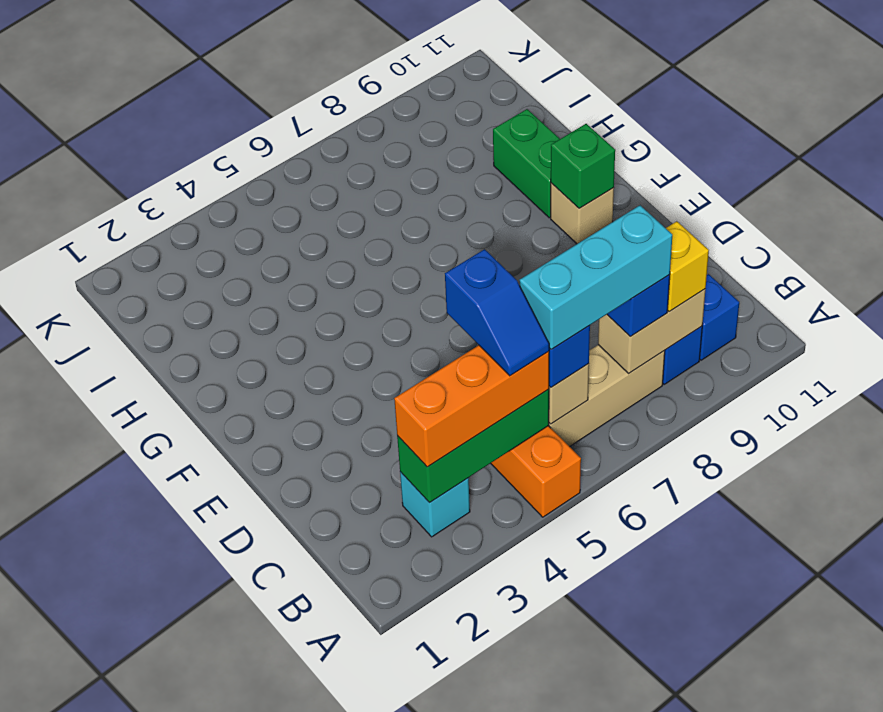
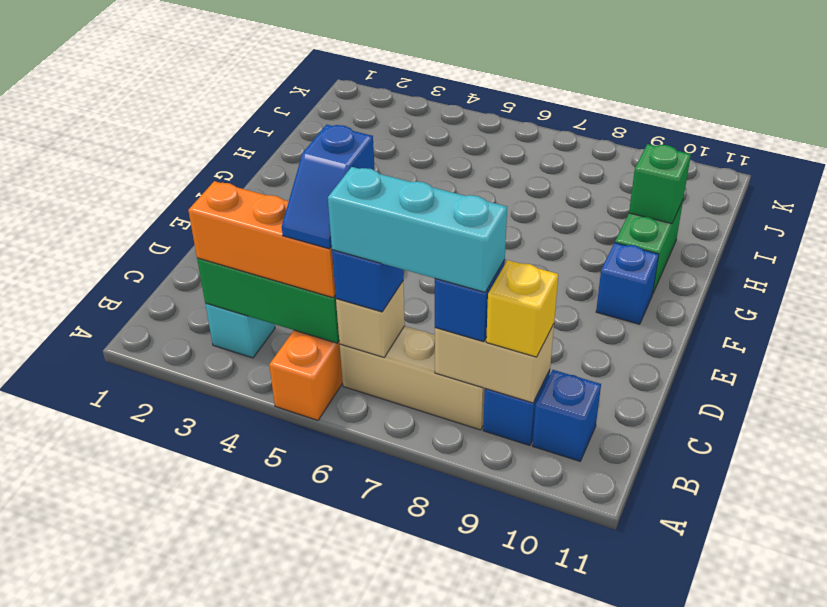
tan brick F10 level 1 -> blue brick F10 level 1
green brick F10 level 2 -> green brick H10 level 2

